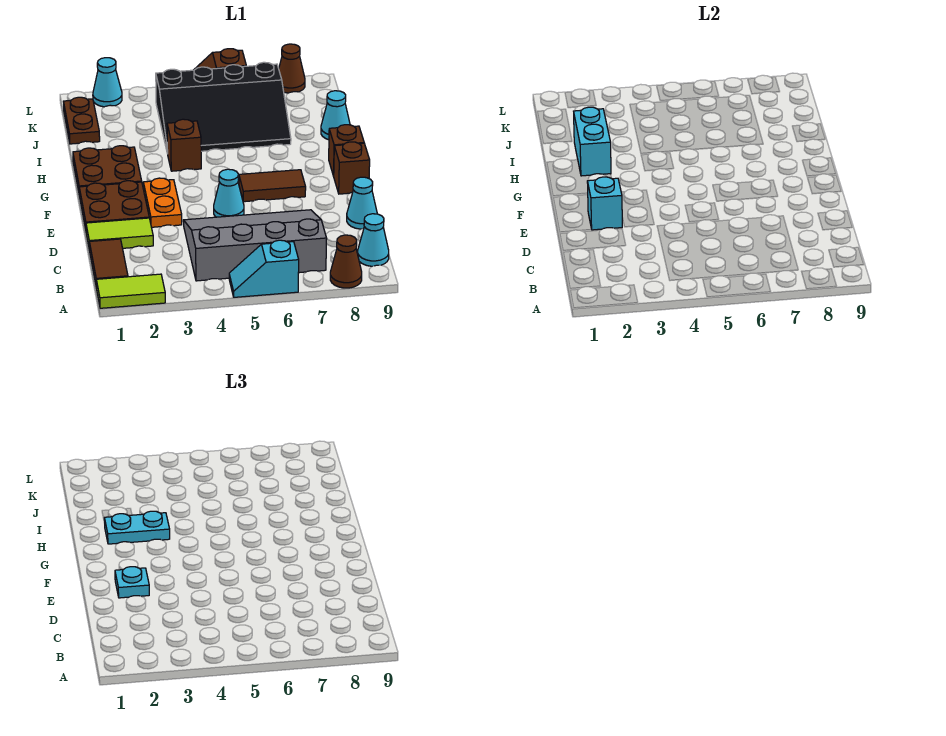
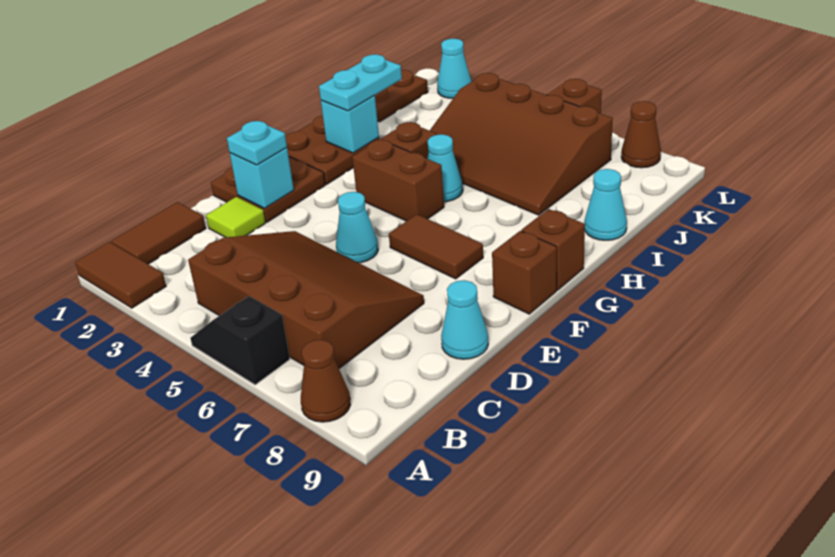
lime tile A1:A2 level 1 -> brown tile A1:A2 level 1
cyan slope A5:A6 level 1 top 6 -> black slope A5:A6 level 1 top 6
grey slope B4:D7 level 1 top B -> brown slope B4:D7 level 1 top B
cyan cone B9 level 1 -> cyan cone H5 level 1
lime tile D1:D2 level 1 -> lime tile D2 level 1
orange plate E3:F3 level 1 -> none
none -> brown brick G4:G5 level 1
cyan brick H2:I2 level 2 -> cyan brick H2 level 2
cyan plate H2:H3 level 3 -> cyan plate H2:I2 level 3
black slope I4:K7 level 1 top K -> brown slope I4:K7 level 1 top K

